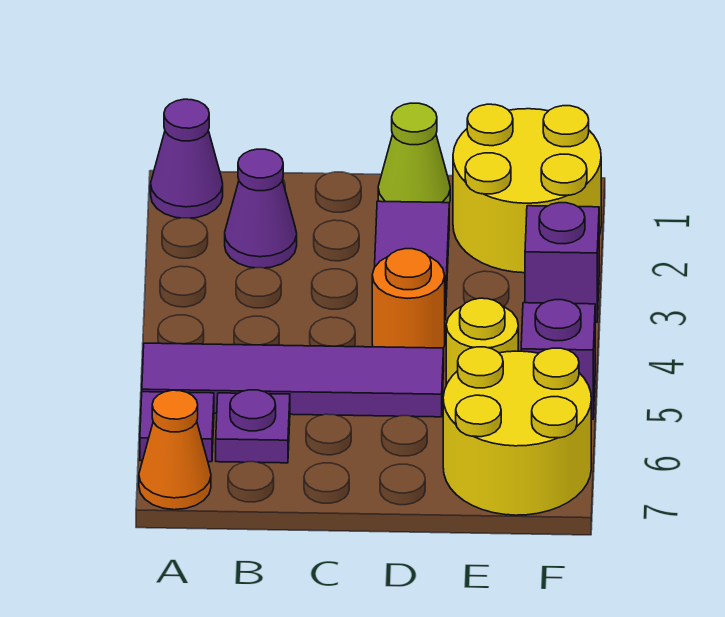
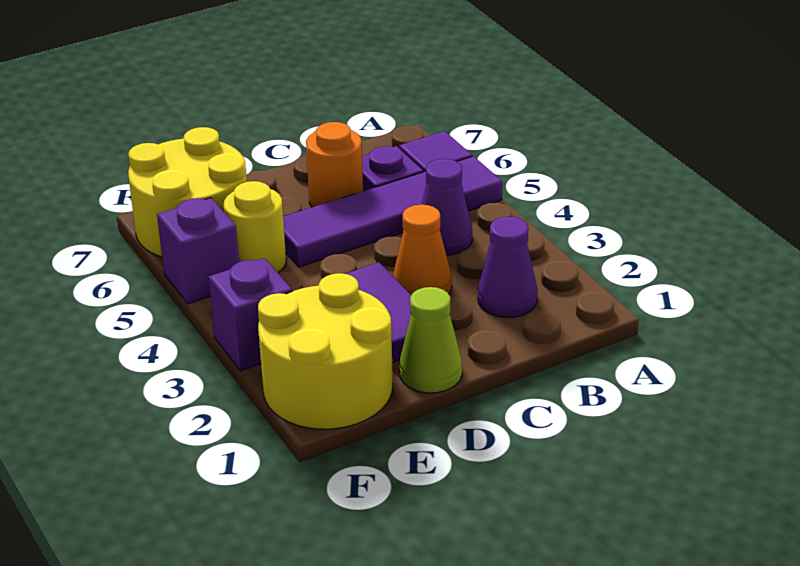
purple cone A1 level 1 -> purple cone B4 level 1
orange cone A7 level 1 -> orange cone C3 level 1
orange round brick D4 level 1 -> orange round brick C6 level 1

